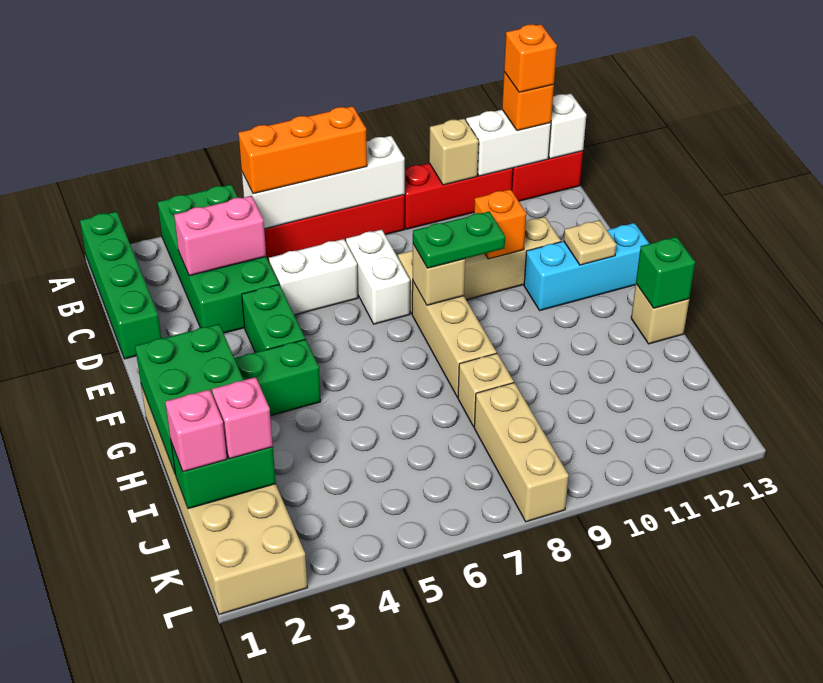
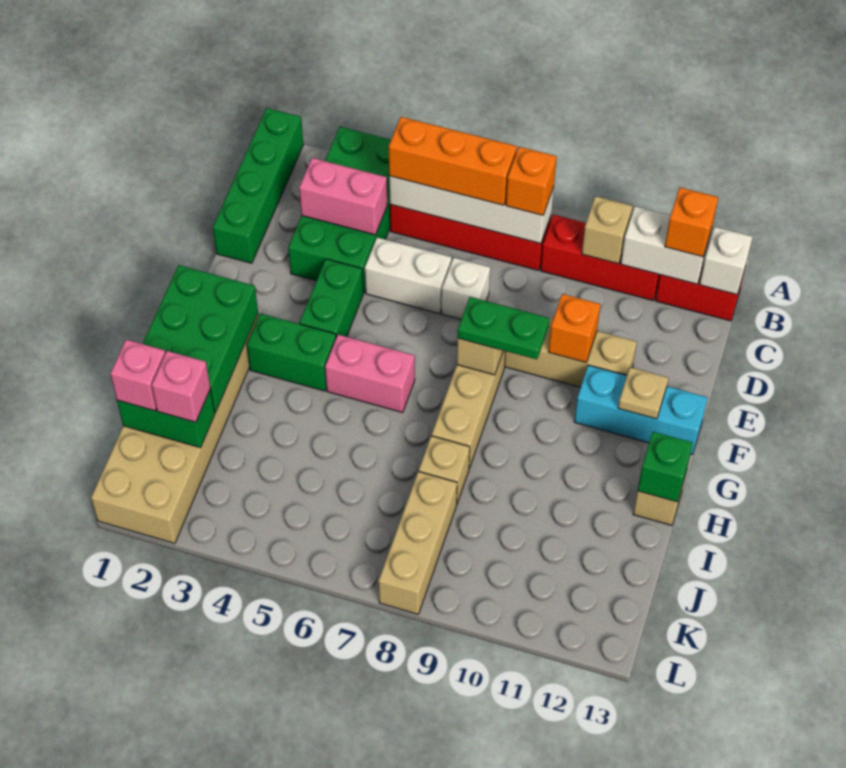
orange brick B12 level 4 -> orange brick B8 level 3
white brick D7:E7 level 1 -> white brick D7 level 1
none -> pink brick G5:G6 level 1

